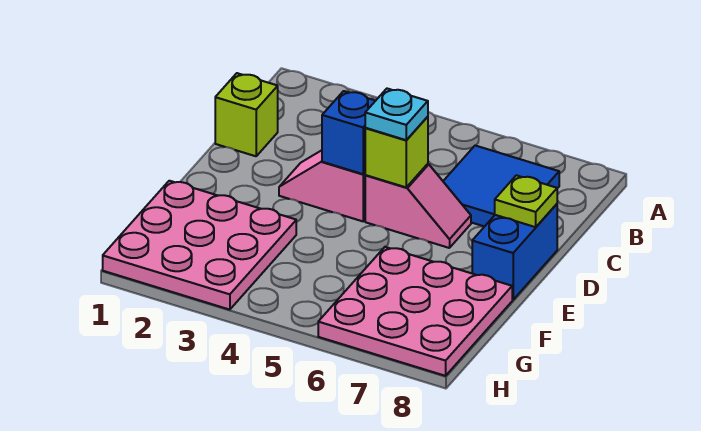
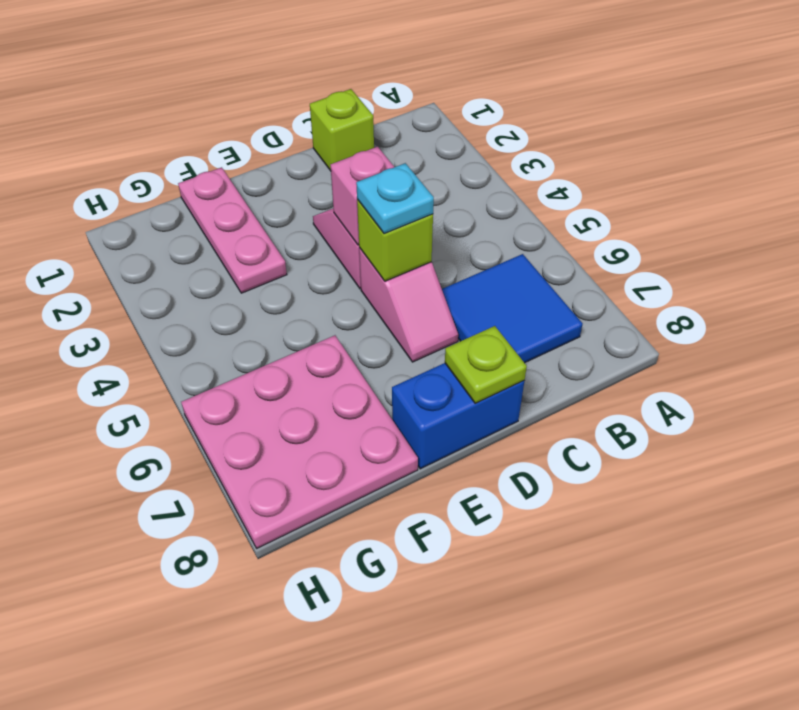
blue brick D4 level 2 -> pink brick D4 level 2
pink plate F1:H3 level 1 -> pink plate F1:F3 level 1

